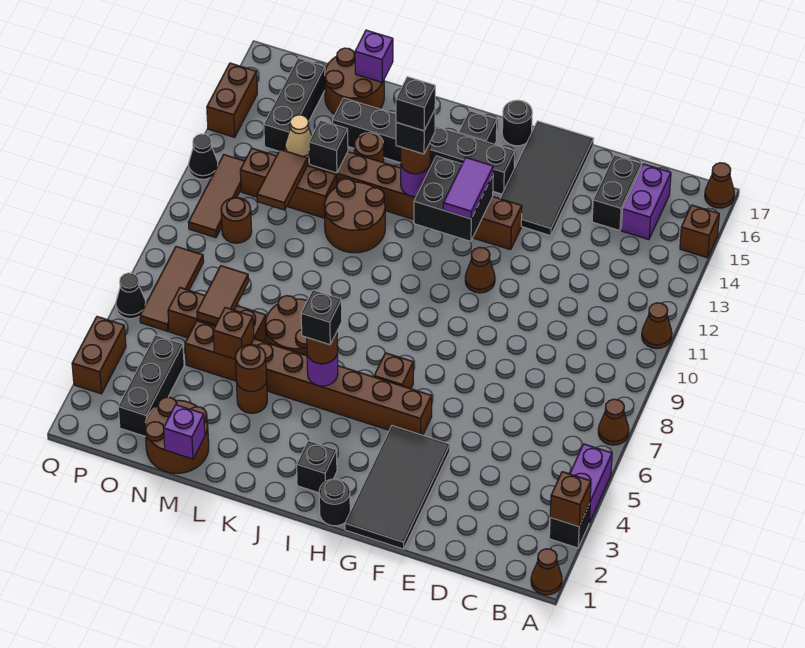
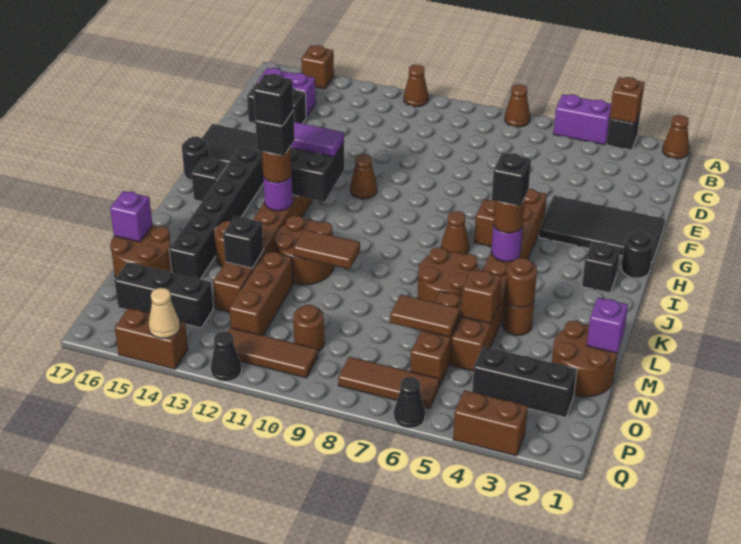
brown cone A17 level 1 -> brown cone I7 level 1
brown tile N11:N12 level 2 -> brown tile L10:L11 level 2
tan cone N13 level 2 -> tan cone Q14 level 2

